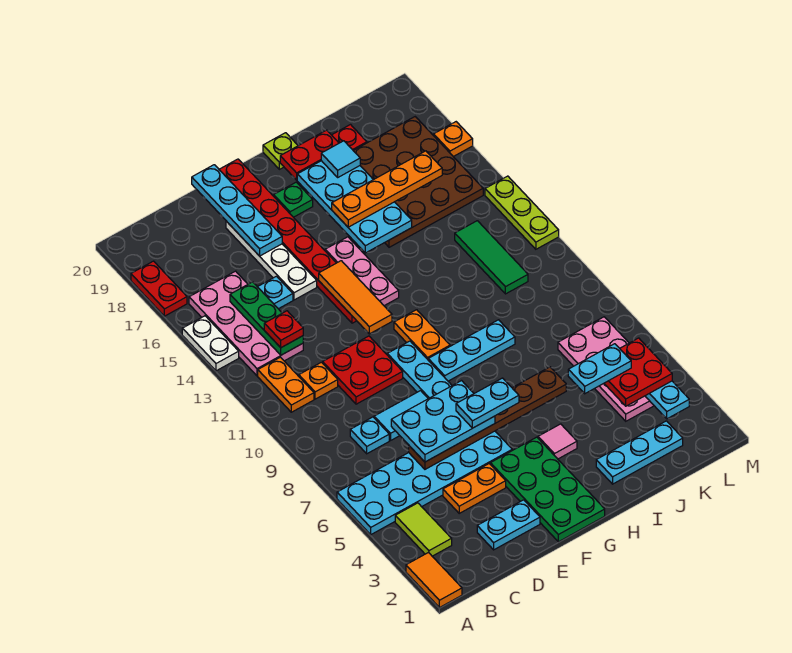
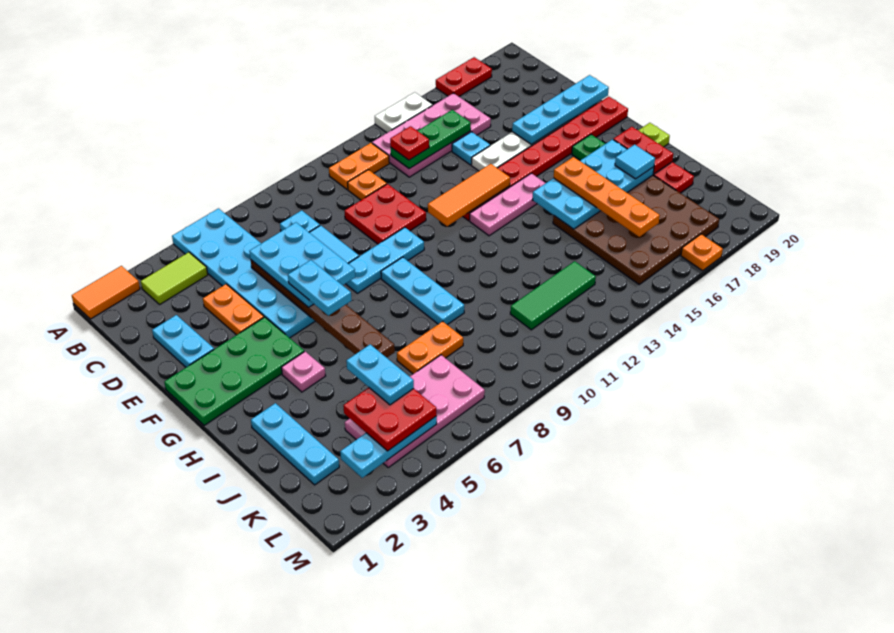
orange plate G10:G11 level 1 -> orange plate J7:J8 level 1
pink tile H4 level 1 -> pink plate H4 level 1
lime plate M12:M14 level 1 -> none

